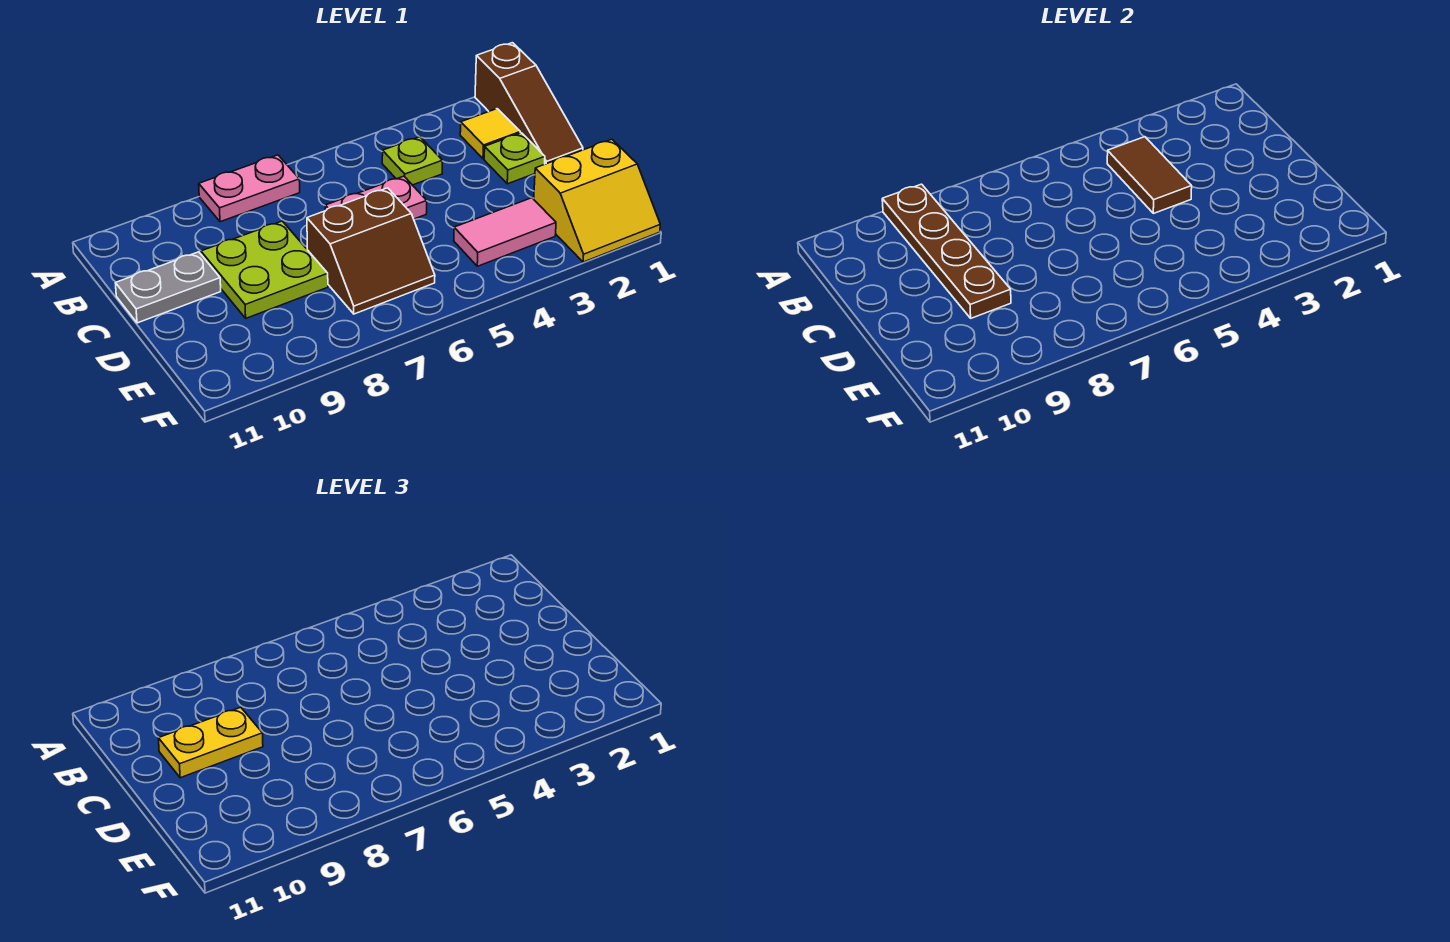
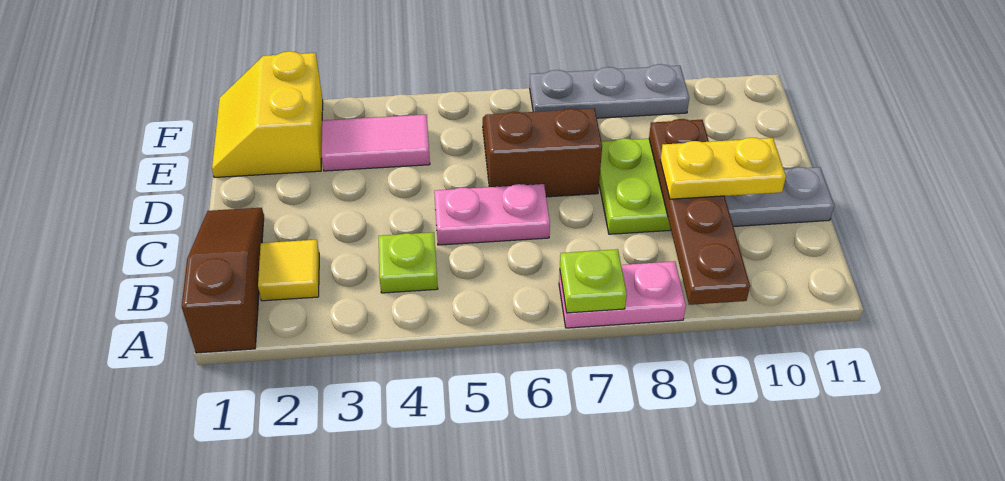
brown tile B4:C4 level 2 -> none
lime plate C2 level 1 -> lime plate A7 level 2
yellow slope E1:F2 level 1 top E -> yellow slope E1:F2 level 1 top 2
none -> grey plate F7:F9 level 1

